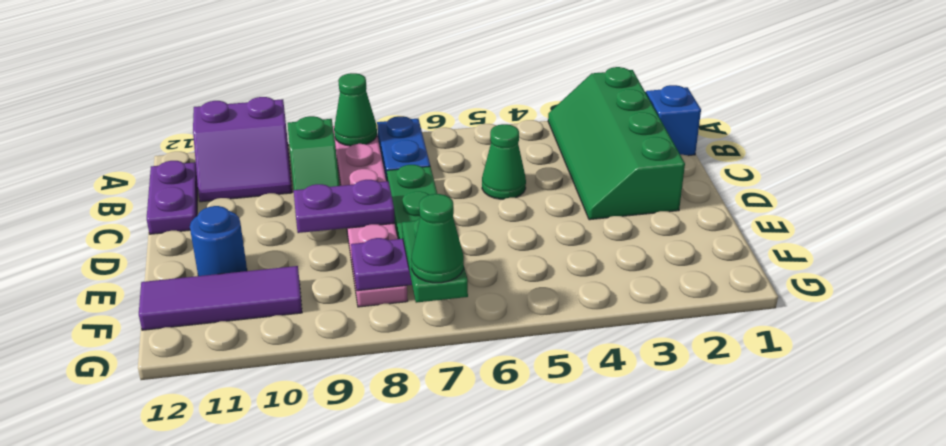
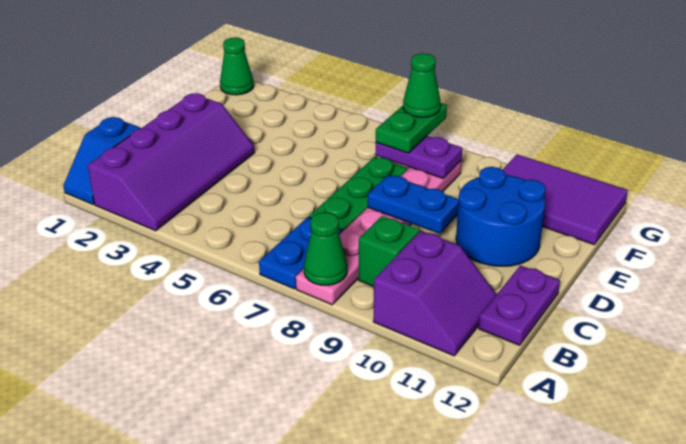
green slope A2:D3 level 1 top 2 -> purple slope A2:D3 level 1 top 2
purple slope A10:B11 level 1 top A -> purple slope A10:B11 level 1 top 10
green cone C5 level 1 -> green cone G1 level 1
purple plate D8:D9 level 2 -> blue plate D8:D9 level 2
blue round brick E11 level 1 -> blue round brick D10:E11 level 1
purple tile F10:F12 level 1 -> purple tile F10:G12 level 1

